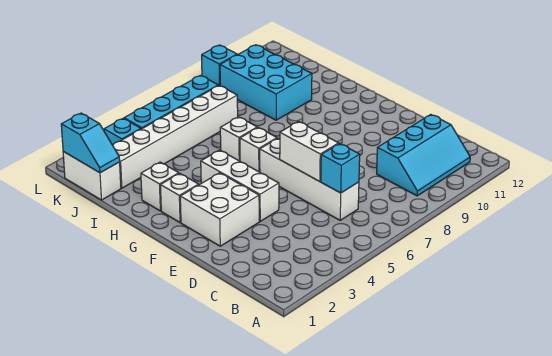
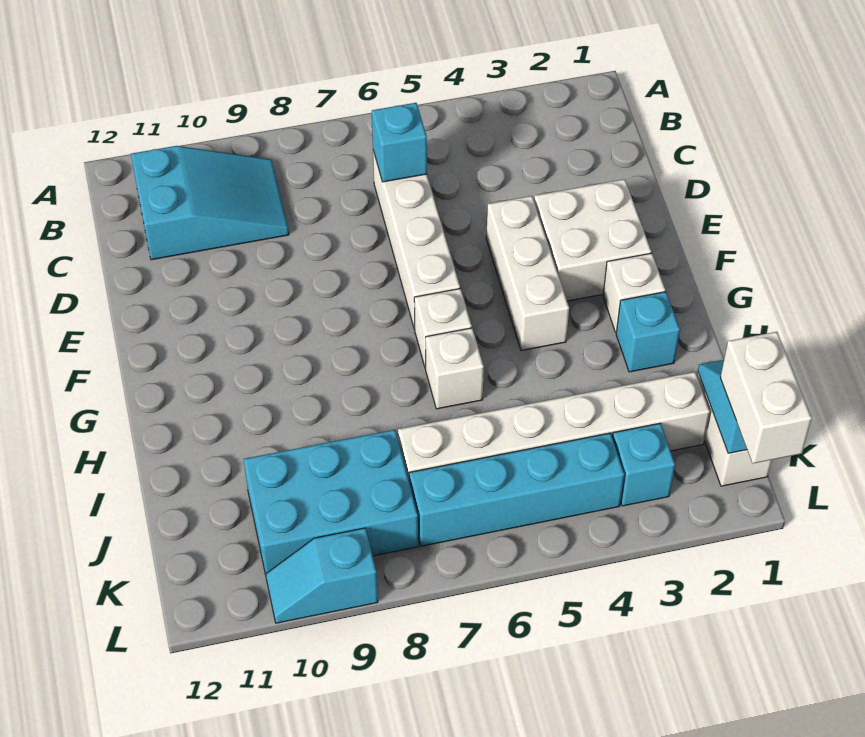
cyan slope B9:C11 level 1 top C -> cyan slope B9:C11 level 1 top 11
white brick D6:E6 level 2 -> white brick K1:L1 level 3
white brick H2 level 1 -> cyan brick H2 level 1
cyan brick I9:K10 level 1 -> cyan brick J8:K10 level 1

